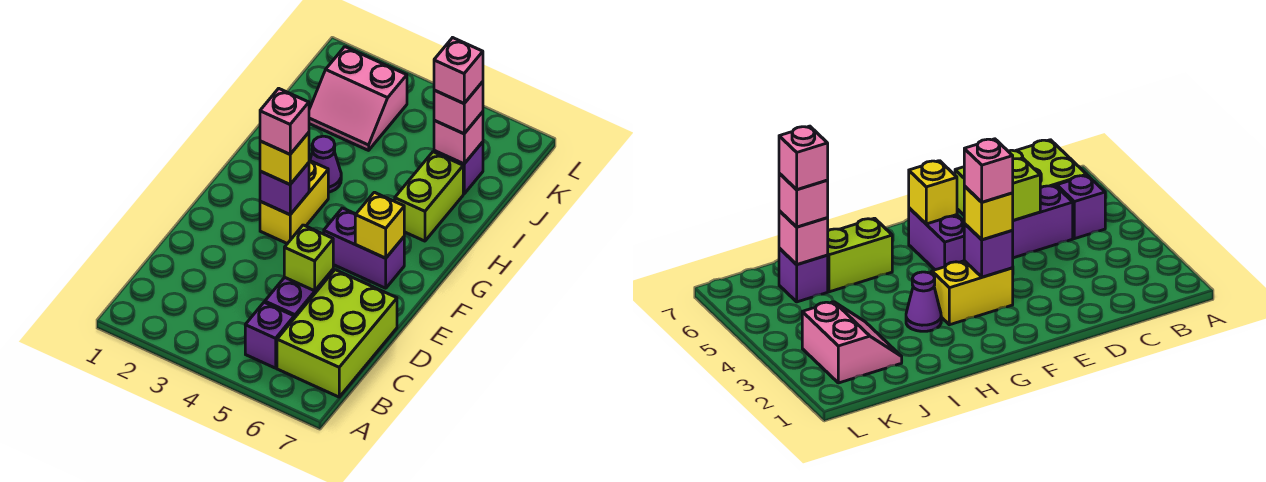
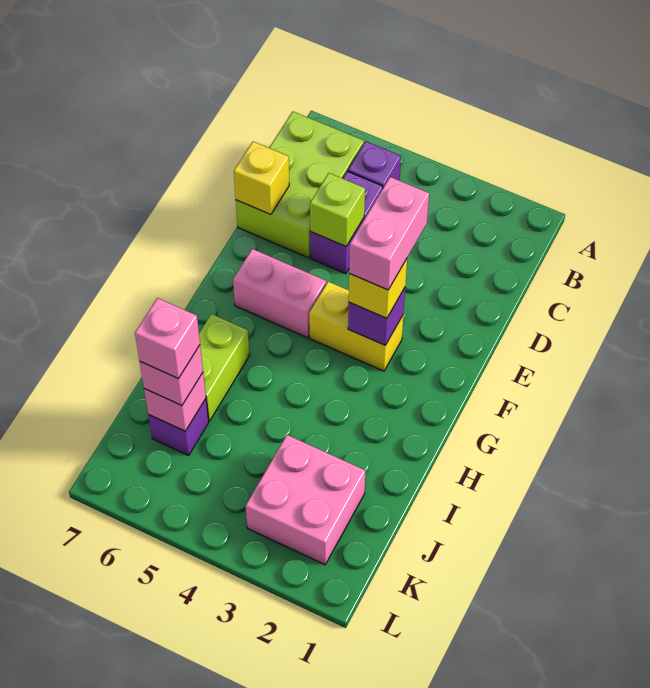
yellow brick F3:G3 level 1 -> yellow brick F3:F4 level 1
pink brick F3 level 4 -> pink brick E3:F3 level 4
purple brick F5:F6 level 1 -> pink brick F5:F6 level 1
yellow brick F6 level 2 -> yellow brick D7 level 2
purple cone H3 level 1 -> none
pink slope J2:K3 level 1 top K -> pink brick J2:K3 level 1

